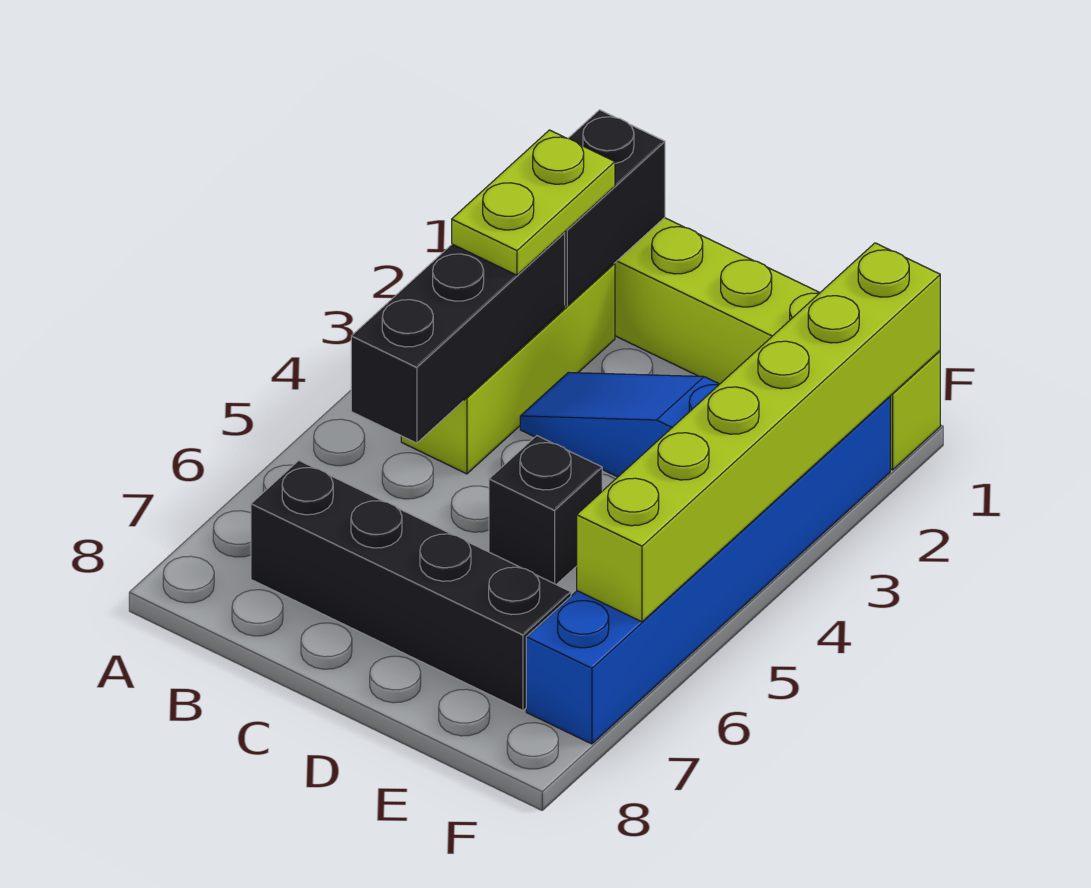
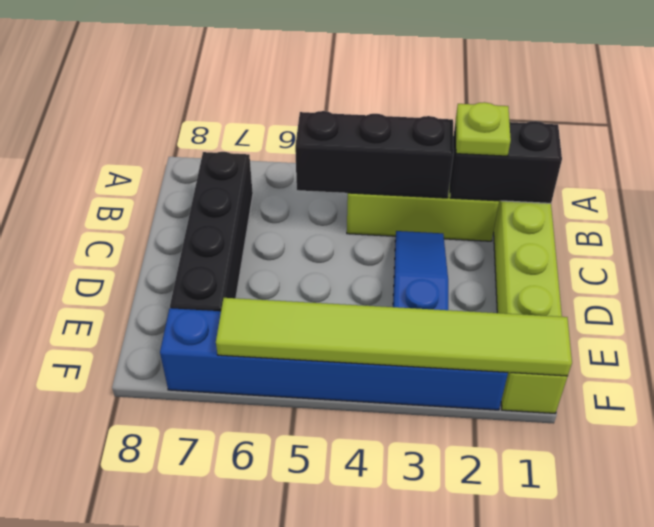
lime plate B2:B3 level 3 -> lime plate B2 level 3
black brick D5 level 1 -> none
lime brick F1:F6 level 2 -> lime tile F1:F6 level 2

